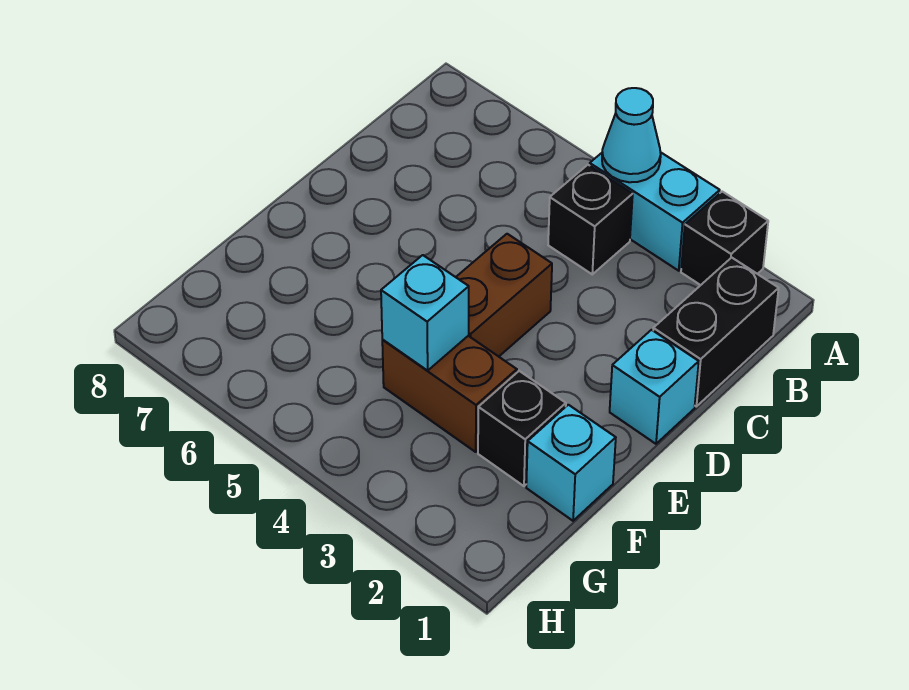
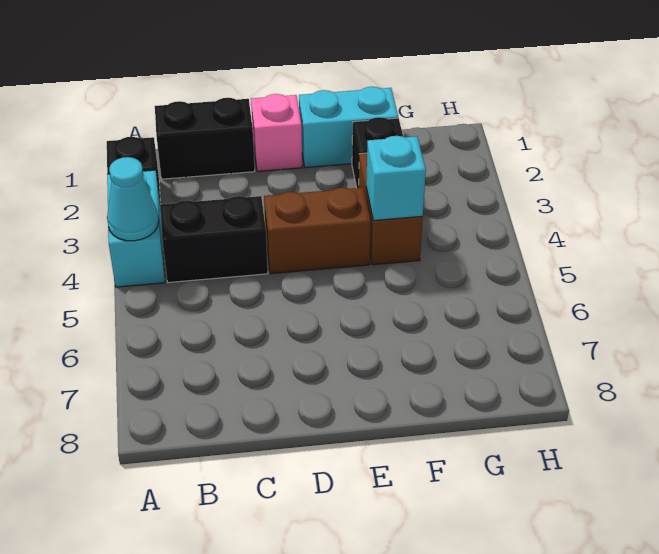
black brick B4 level 1 -> black brick B4:C4 level 1
cyan brick D1 level 1 -> pink brick D1 level 1
cyan brick F1 level 1 -> cyan brick E1:F1 level 1

